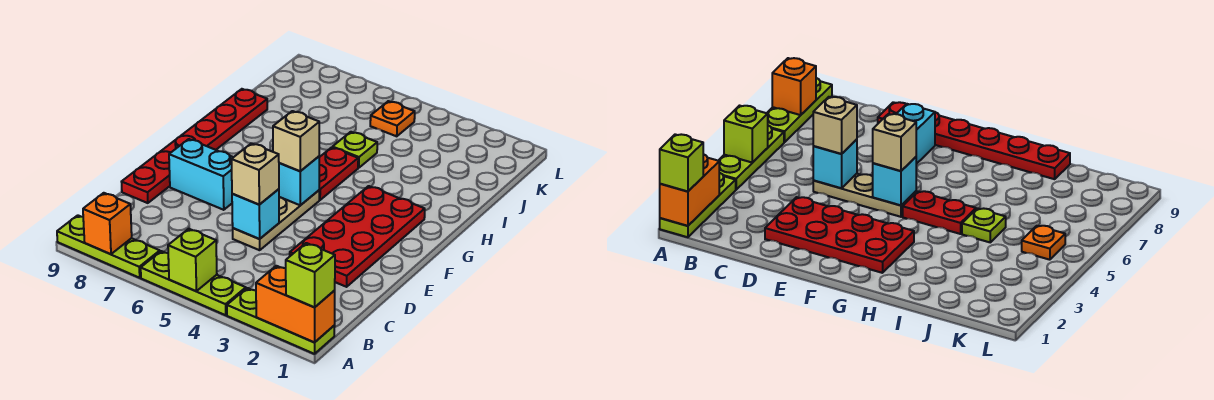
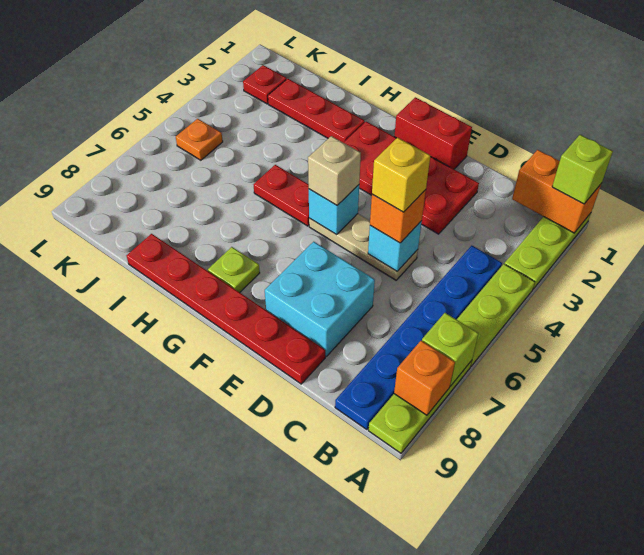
orange brick A1:A2 level 2 -> orange brick A1:B1 level 2
lime brick A5 level 2 -> lime brick A7 level 2
none -> blue plate B4:B9 level 1
tan brick D5 level 3 -> orange brick D5 level 3
none -> yellow brick D5 level 4
none -> red brick E1:F1 level 1
cyan brick E7:E8 level 1 -> cyan brick D7:E8 level 1
none -> red plate H2:J2 level 1
lime plate I5 level 1 -> lime plate G8 level 1
none -> red plate K2 level 1

